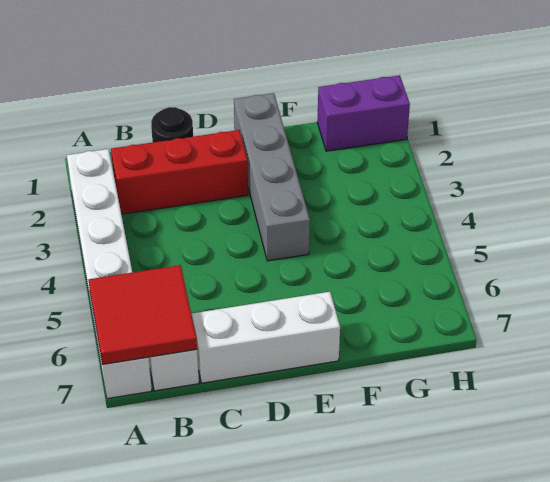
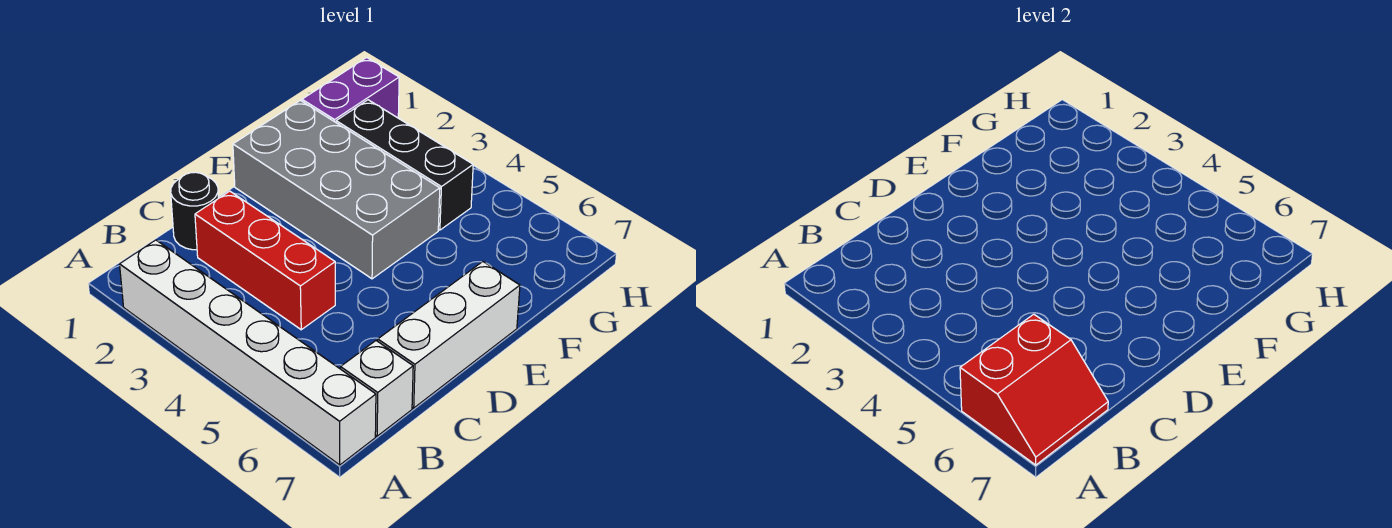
red tile A6:B7 level 2 -> red slope A6:B7 level 2 top 6
red brick B2:D2 level 1 -> red brick C2:C4 level 1
grey brick E1:E4 level 1 -> grey brick E1:F4 level 1
none -> black brick G2:G4 level 1

